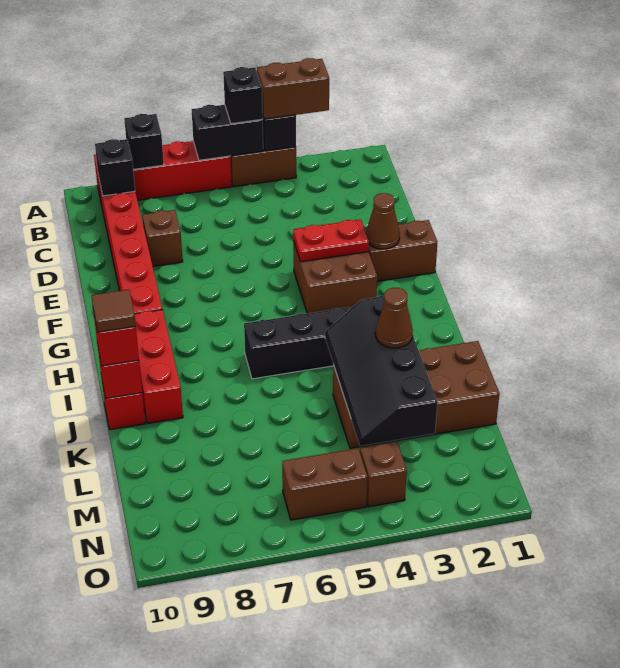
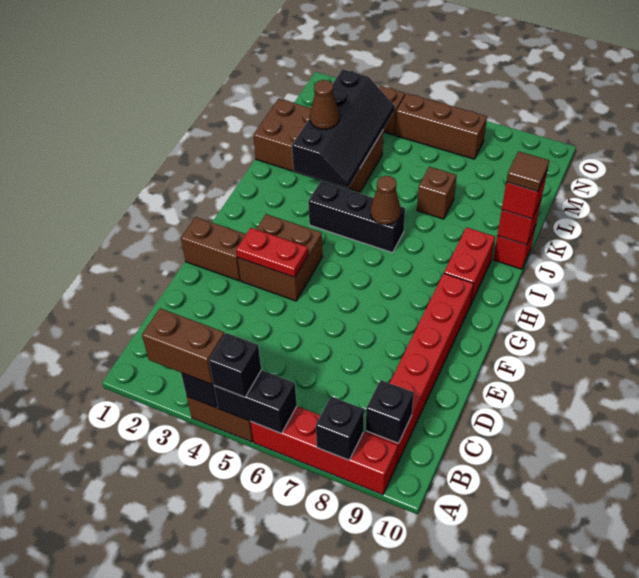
brown brick D8 level 1 -> brown brick K7 level 1
brown cone F2 level 2 -> brown cone I6 level 2
red brick H9:J9 level 1 -> red brick H9:I9 level 1
brown brick N5:N6 level 1 -> brown brick N5:N7 level 1

